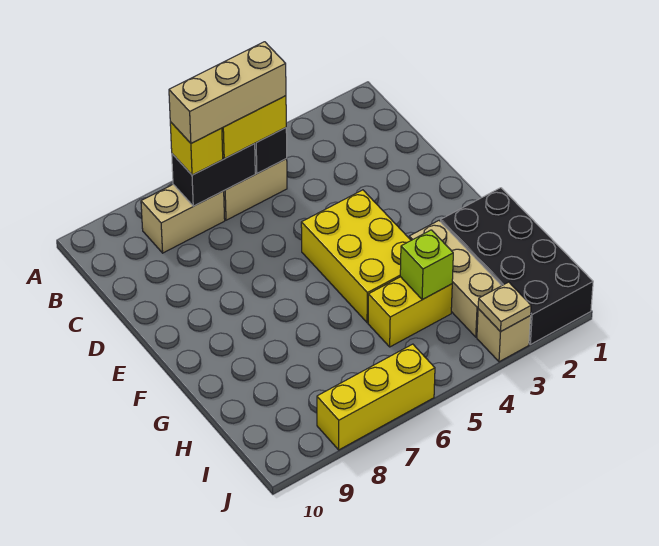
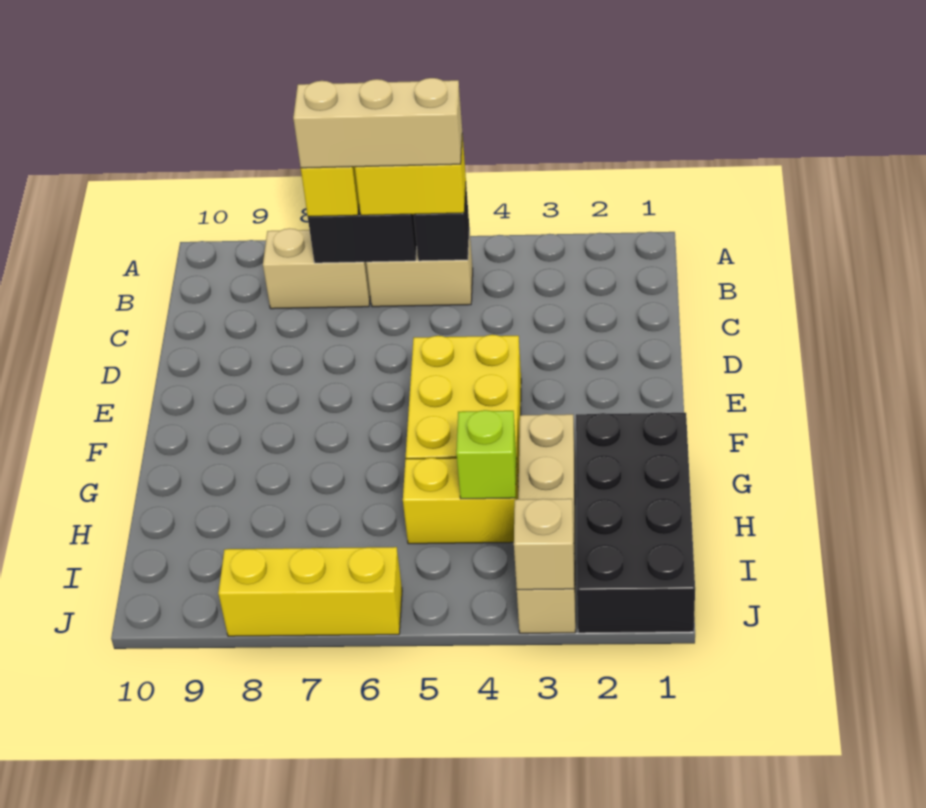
tan plate J3 level 2 -> tan brick J3 level 2

